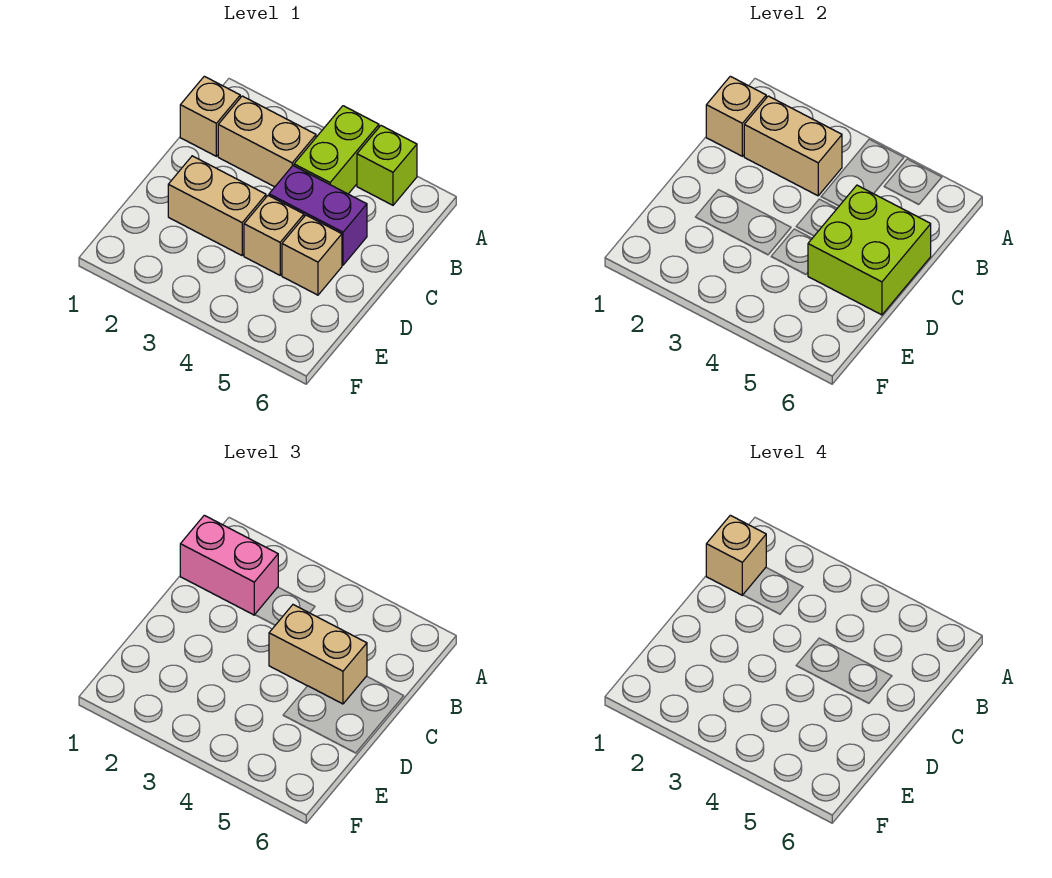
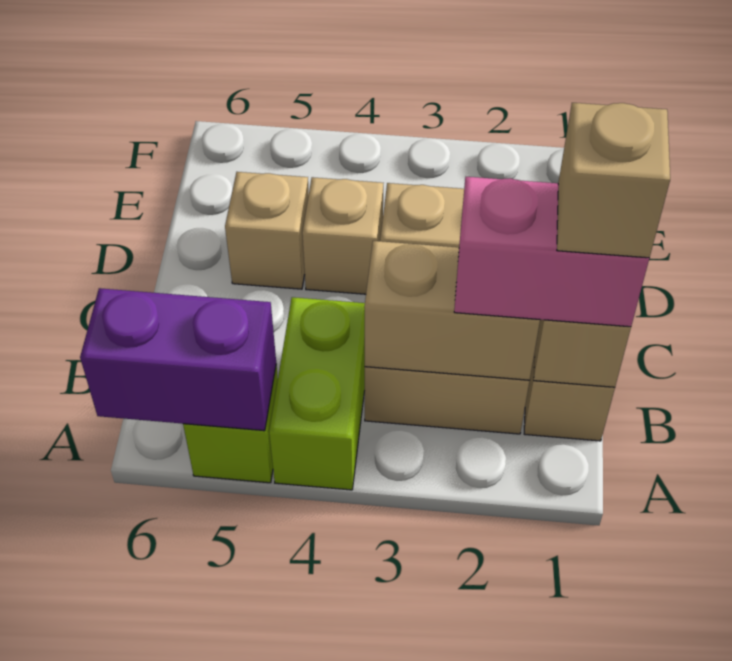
purple brick C4:C5 level 1 -> purple brick A5:A6 level 2
tan brick C4:C5 level 3 -> none
lime brick C5:D6 level 2 -> none

